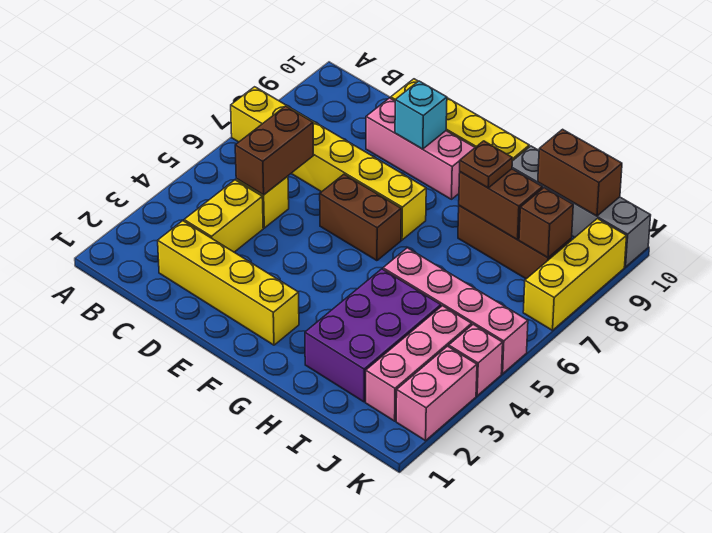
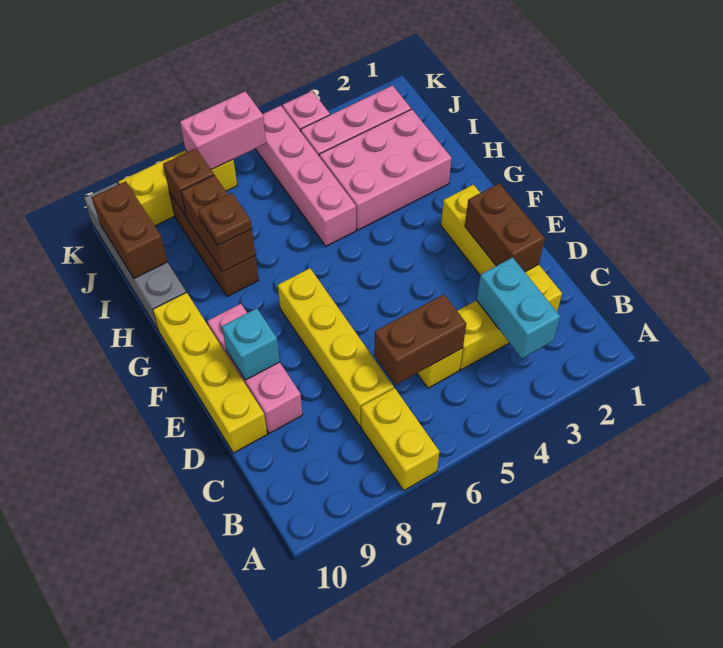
none -> cyan brick B3:C3 level 2
brown brick E6:F6 level 1 -> brown brick D2:E2 level 2
purple brick H2:I4 level 1 -> pink brick H2:I4 level 1
pink brick K2:K3 level 1 -> pink brick K6:K7 level 2

